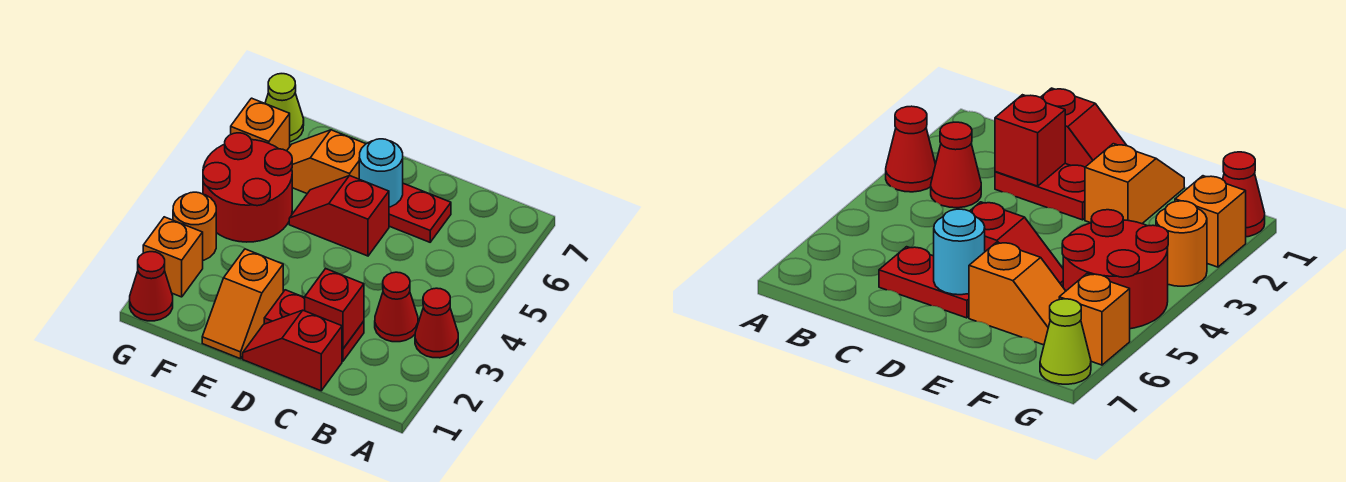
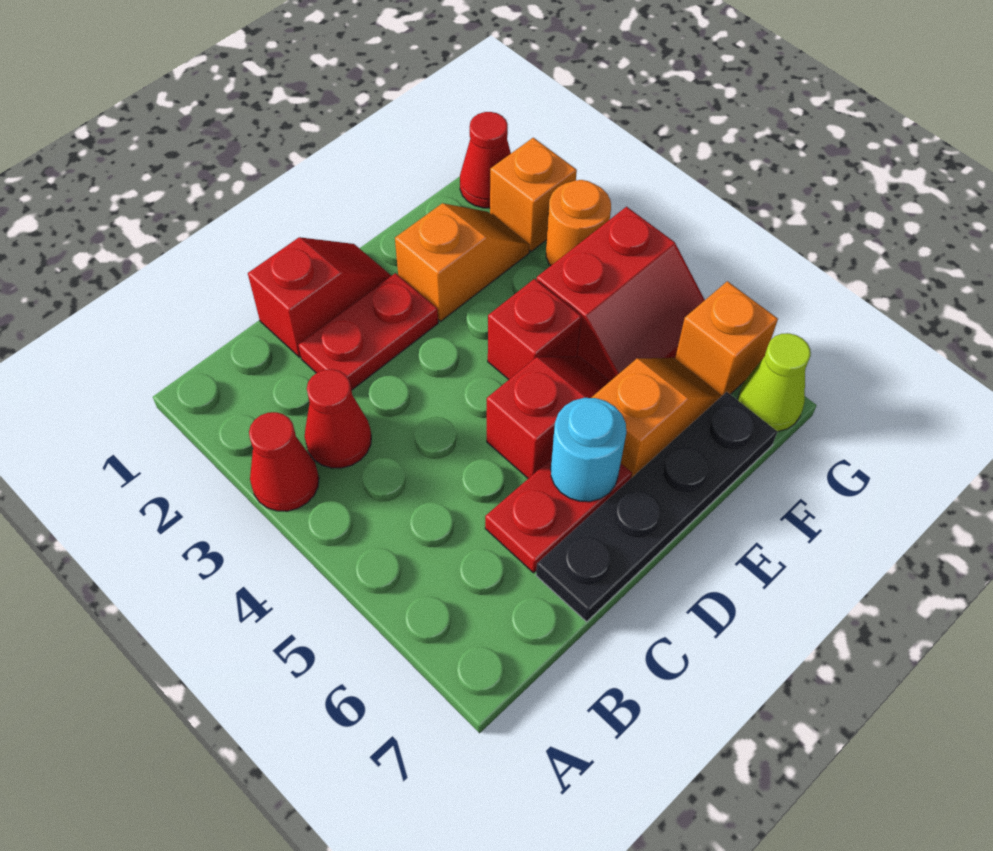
red brick C2 level 2 -> red brick E4 level 1
none -> black plate C7:F7 level 1
orange slope E1:E2 level 1 top 2 -> orange slope E2:F2 level 1 top E
red round brick F4:G5 level 1 -> red slope F4:G5 level 1 top 4

